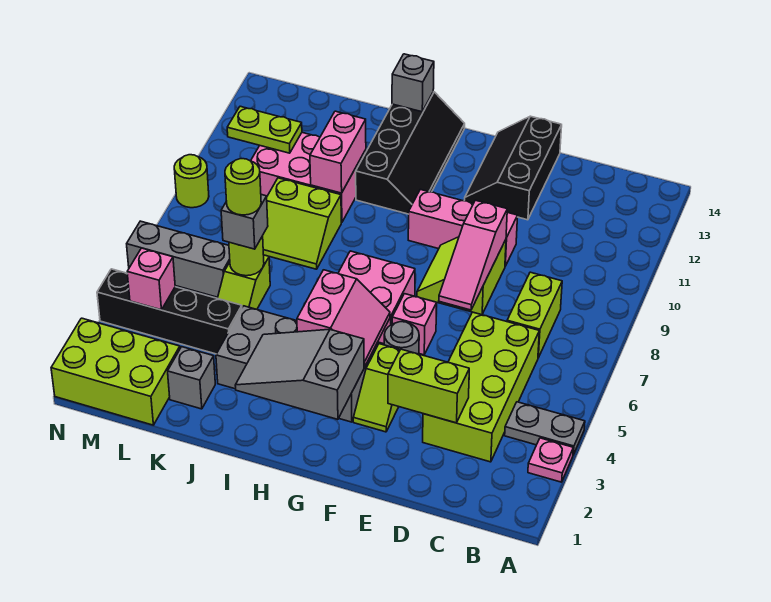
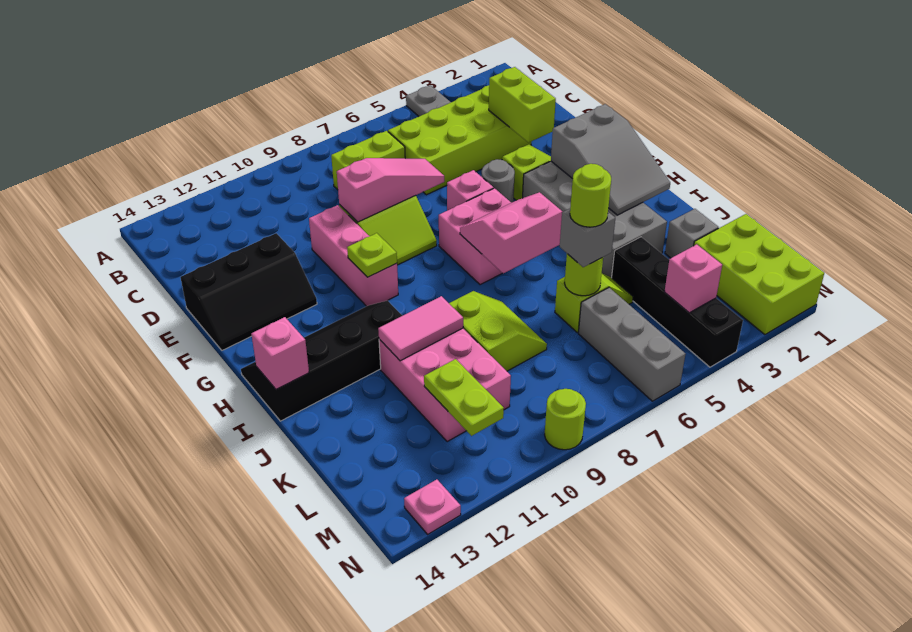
pink plate A3 level 1 -> pink plate N13 level 1
pink slope G4:H5 level 2 top H -> pink slope H6:I7 level 2 top I
none -> lime plate G10 level 2
grey brick I14 level 2 -> pink brick I14 level 2
pink brick J10:J11 level 2 -> pink tile J10:J11 level 2

